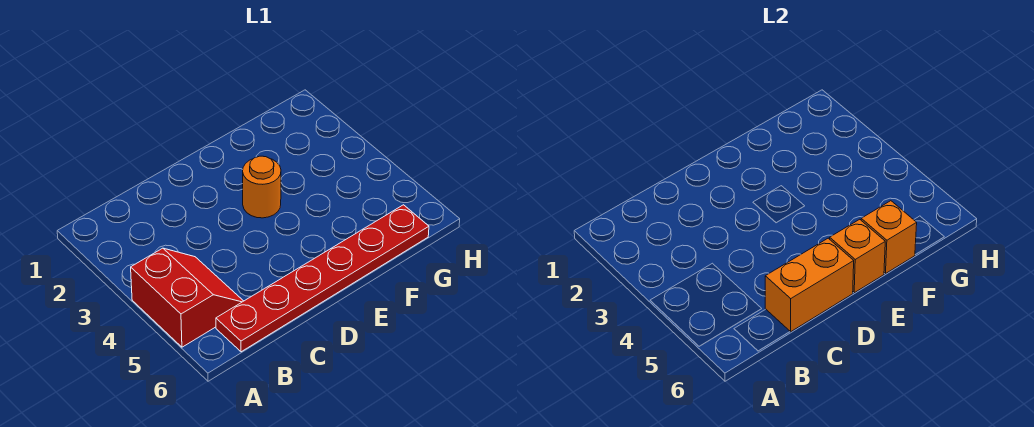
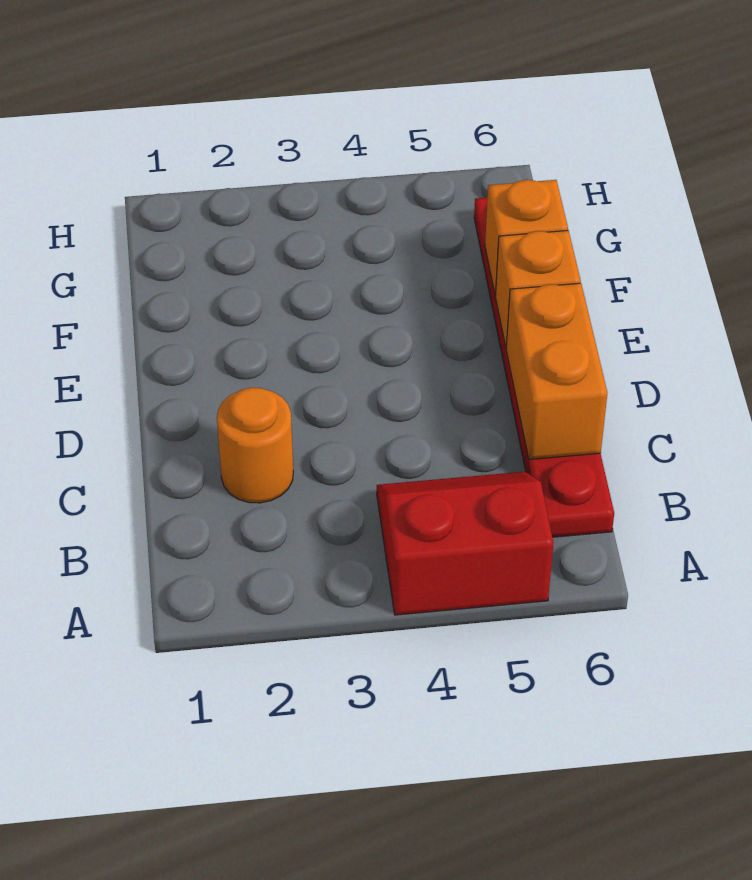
orange round brick E3 level 1 -> orange round brick C2 level 1

